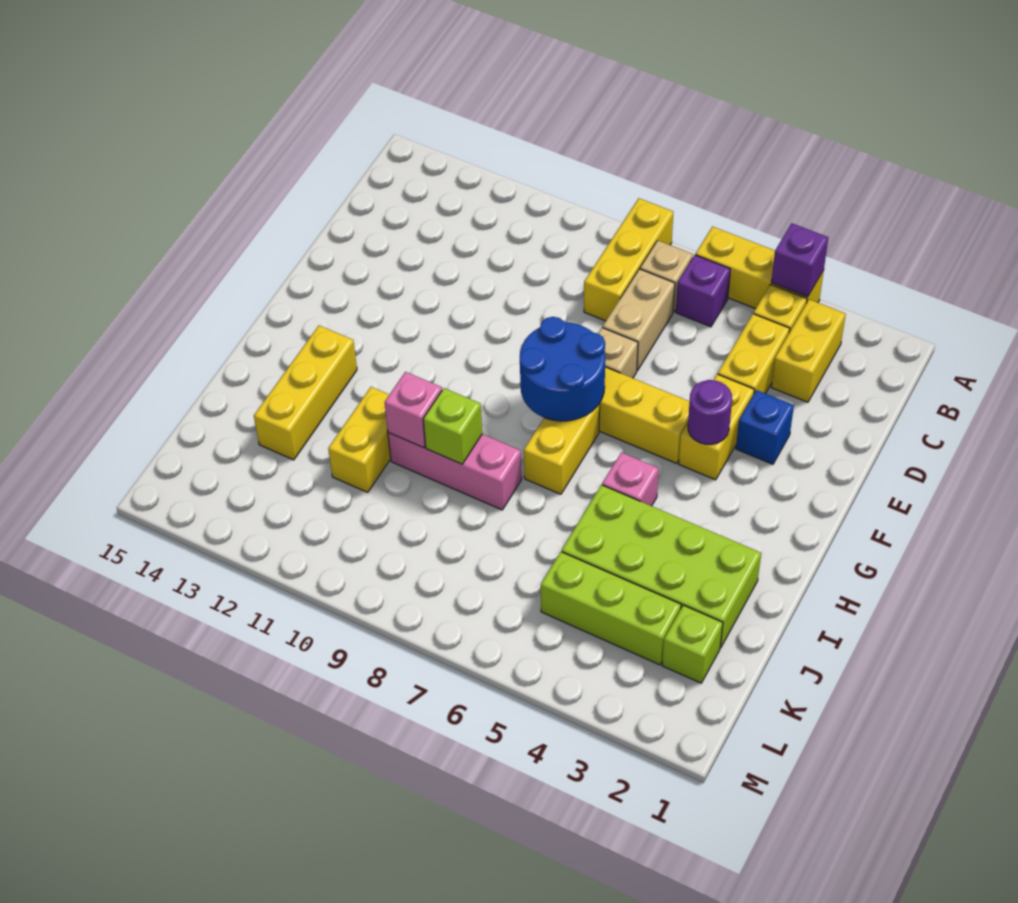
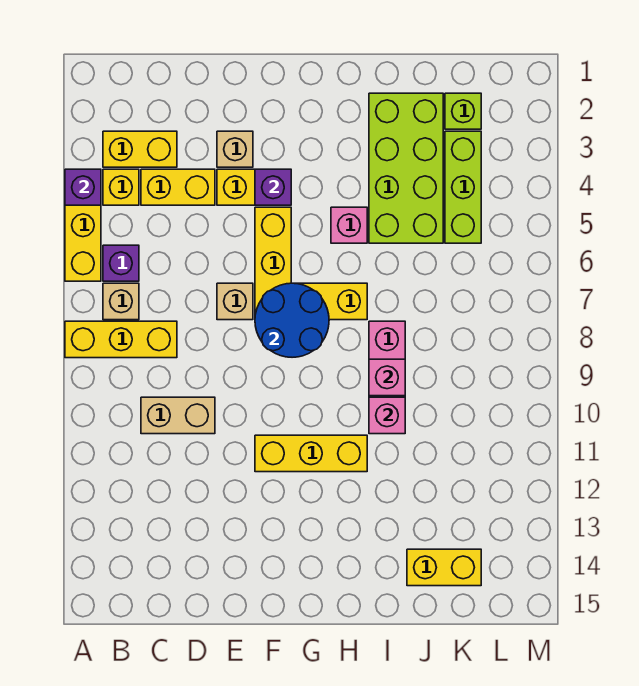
tan brick C7:D7 level 1 -> tan brick C10:D10 level 1
blue brick E3 level 1 -> tan brick E3 level 1
purple round brick F4 level 2 -> purple brick F4 level 2
yellow brick H13:J13 level 1 -> yellow brick F11:H11 level 1
lime brick I9 level 2 -> pink brick I9 level 2
yellow brick I11:J11 level 1 -> yellow brick J14:K14 level 1

